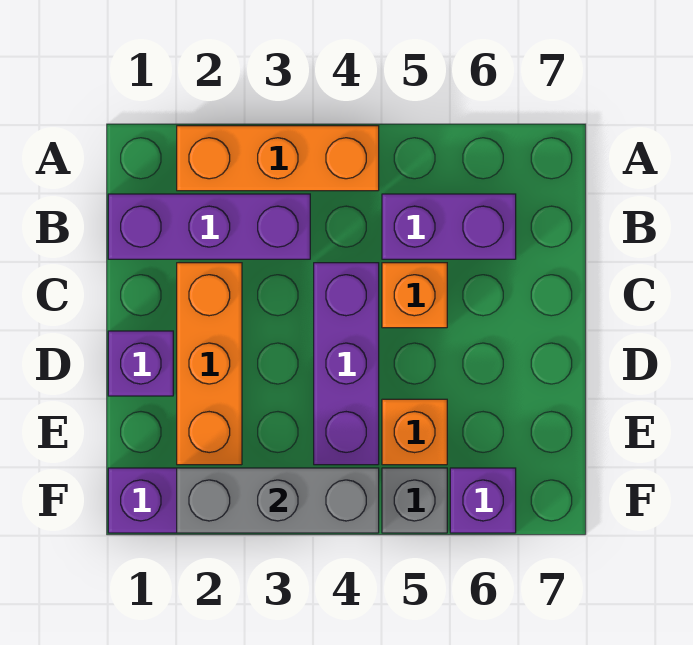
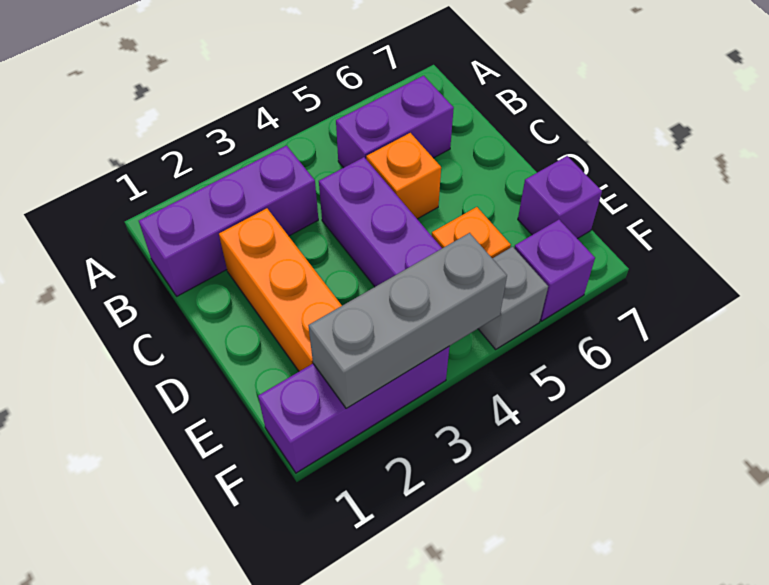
orange brick A2:A4 level 1 -> none
purple brick D1 level 1 -> purple brick E7 level 1

